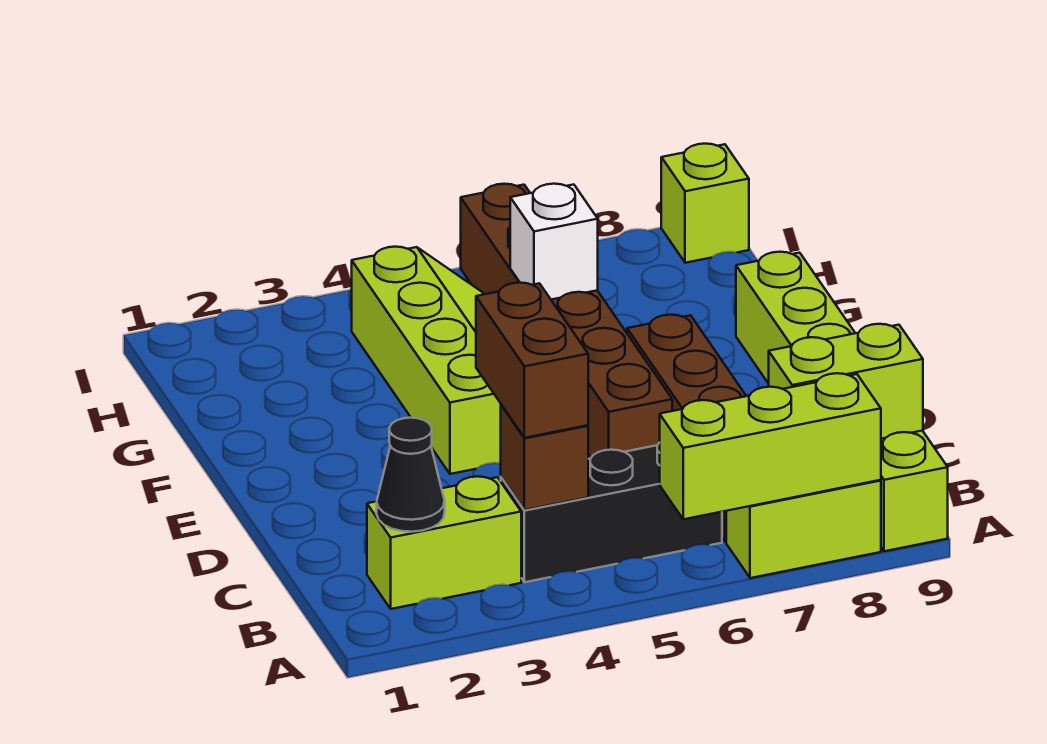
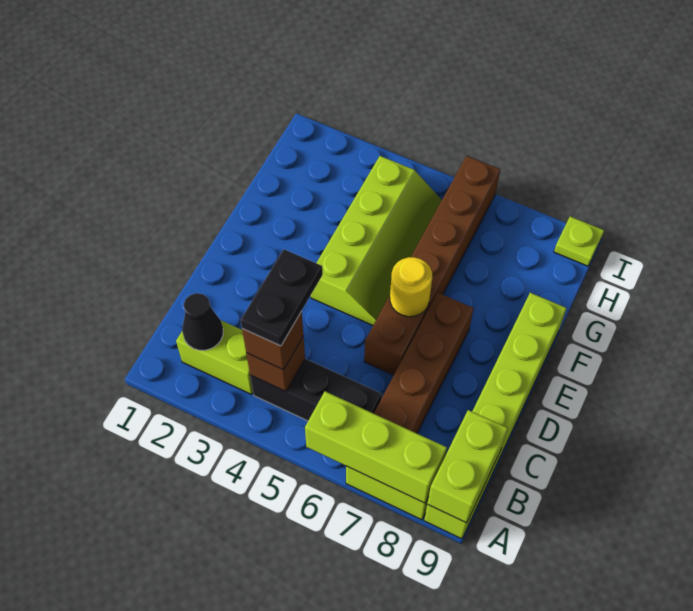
brown brick B4:C4 level 3 -> brown brick B4 level 3
none -> black plate B4:C4 level 4
lime brick B8:B9 level 2 -> lime brick A9:B9 level 2
none -> yellow round brick E6 level 2
white brick G6 level 2 -> none
lime brick I9 level 1 -> lime plate I9 level 1

